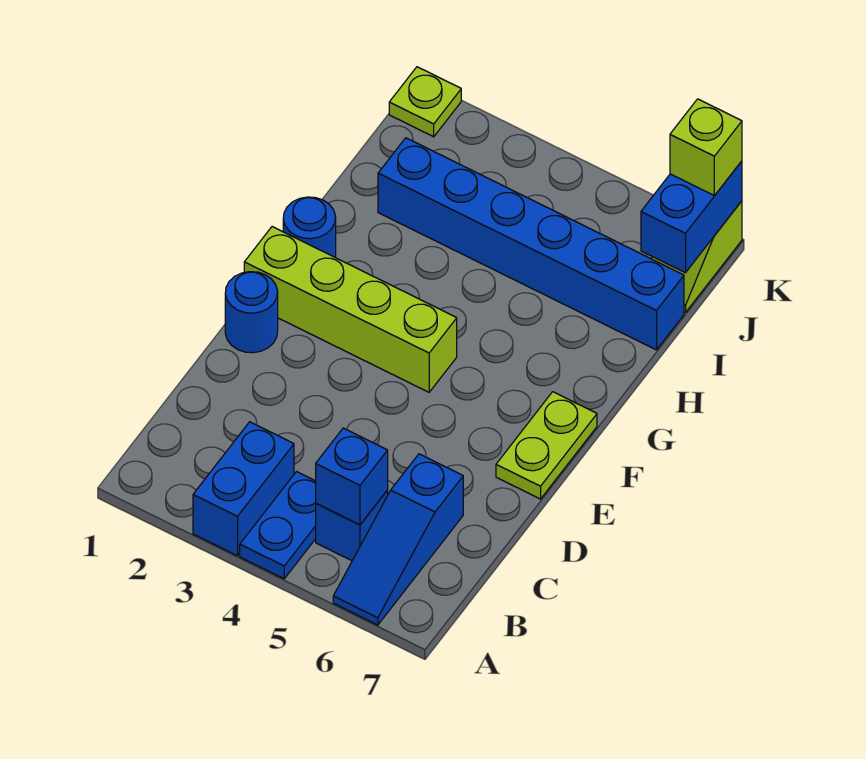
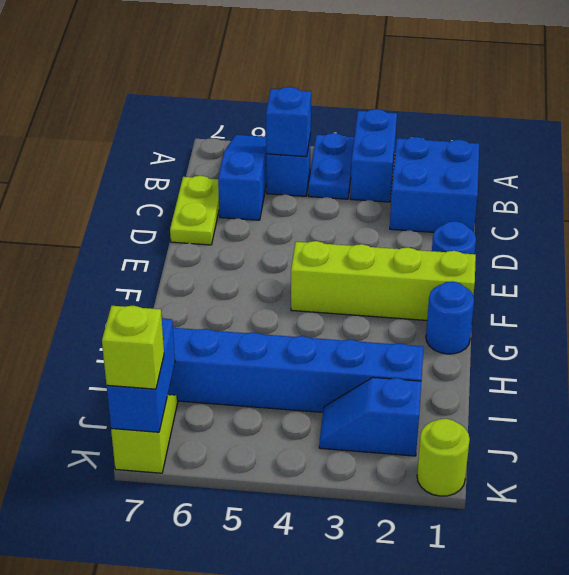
none -> blue brick B1:C2 level 1
lime plate E7:F7 level 1 -> lime plate C7:D7 level 1
none -> blue slope J2:J3 level 1 top 2
lime plate K1 level 1 -> lime round brick K1 level 1

